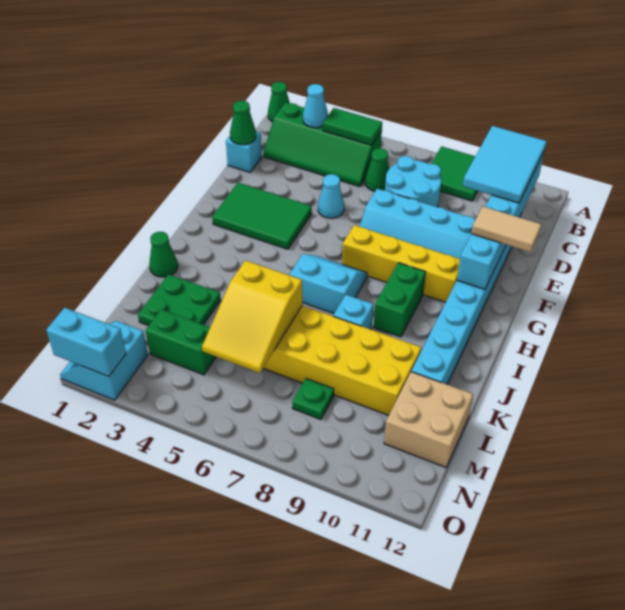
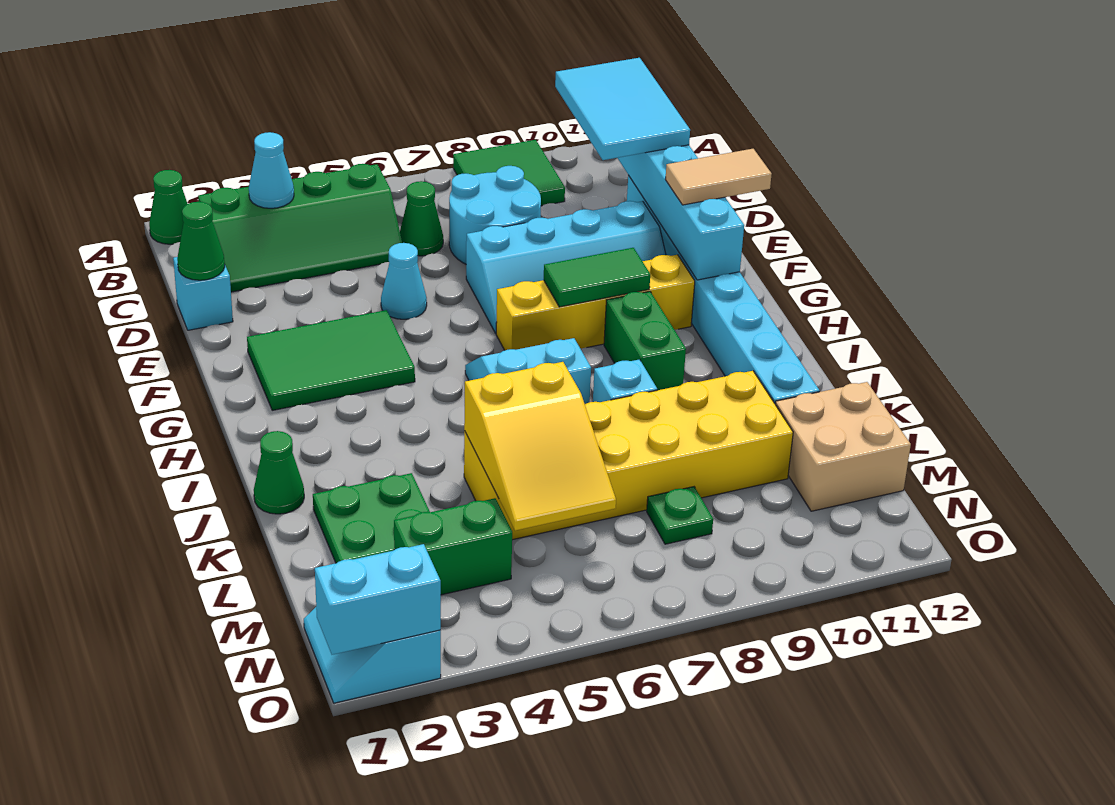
green tile B4:B5 level 2 -> green tile G8:G9 level 2

